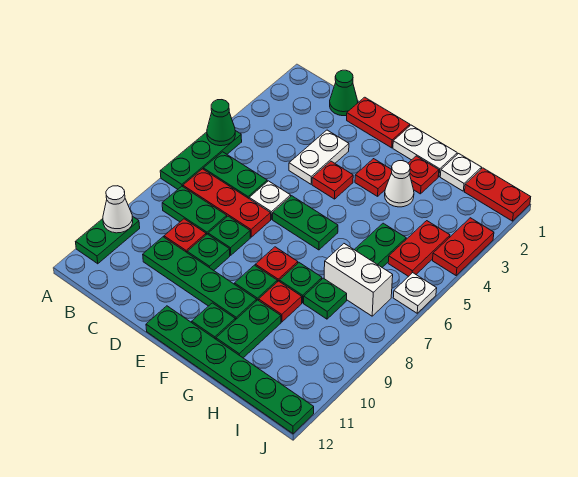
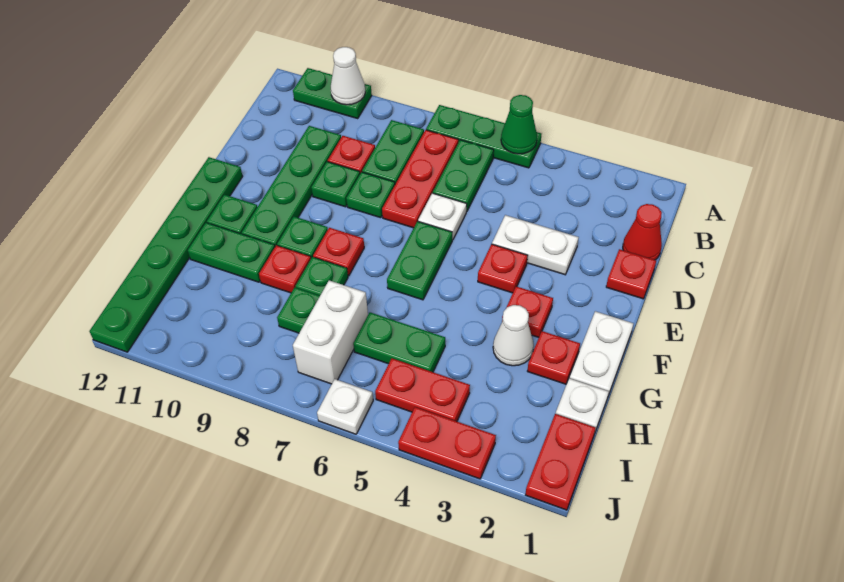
green cone C1 level 1 -> red cone C1 level 1
red plate D1:E1 level 1 -> red plate D1 level 1

